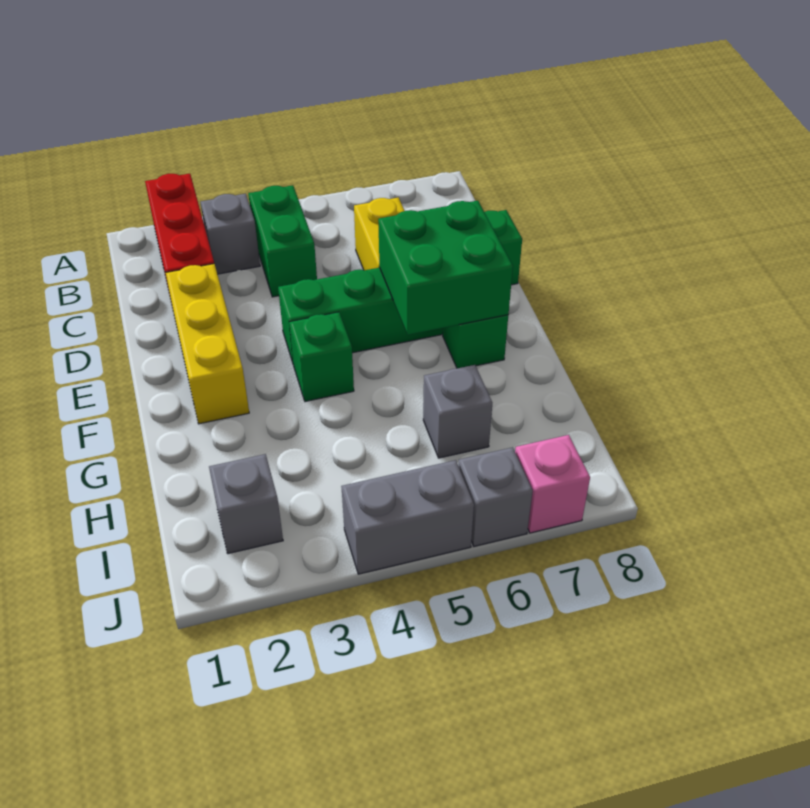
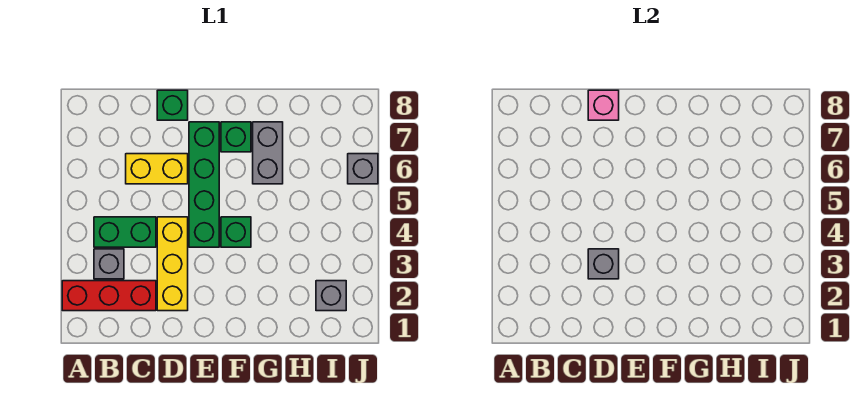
yellow brick D2:F2 level 1 -> yellow brick D2:D4 level 1
green brick E6:F7 level 2 -> none
grey brick H6 level 1 -> grey brick D3 level 2
grey brick J4:J5 level 1 -> grey brick G6:G7 level 1
pink brick J7 level 1 -> pink brick D8 level 2

